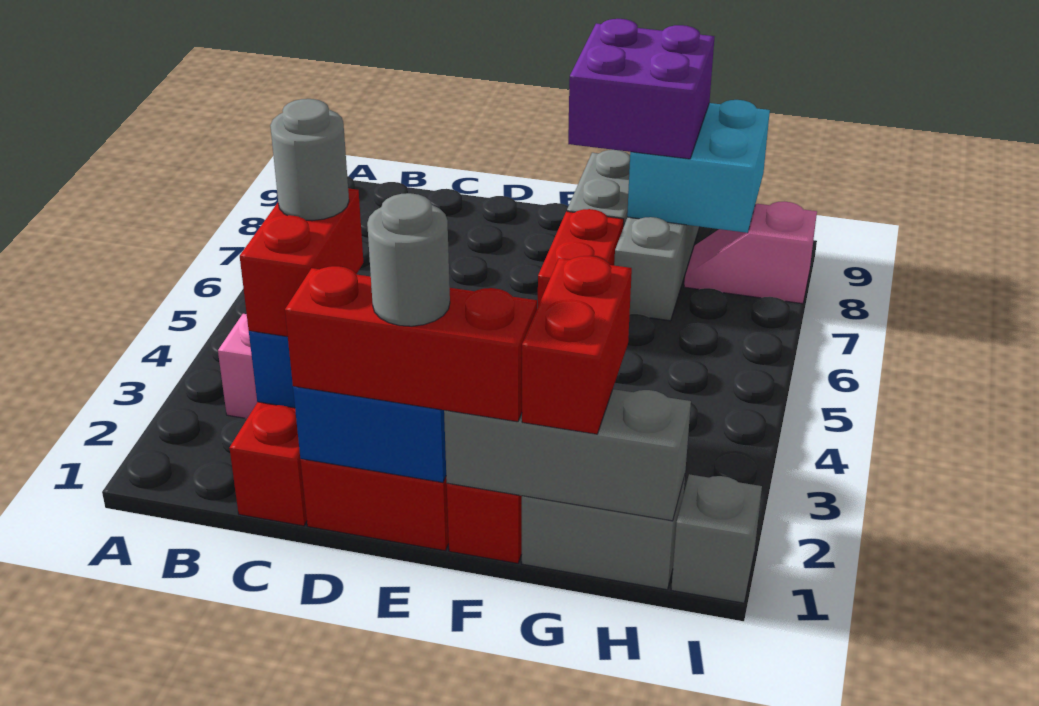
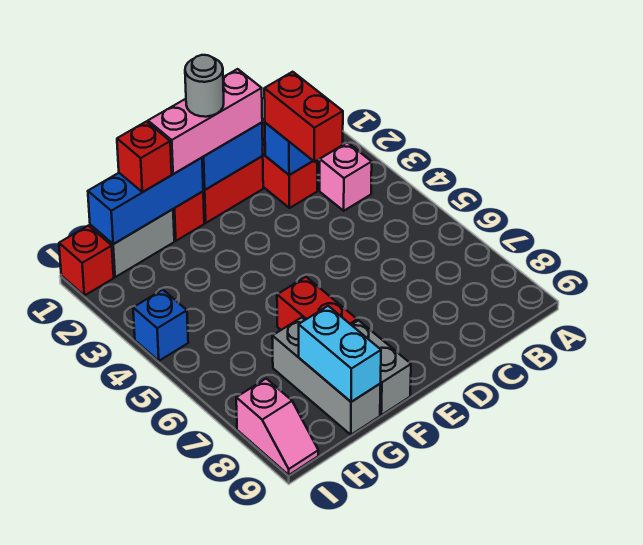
grey round brick C3 level 4 -> none
red brick D1:F1 level 3 -> pink brick D1:F1 level 3
grey brick F1:H1 level 2 -> blue brick F1:H1 level 2
purple brick F8:G9 level 3 -> none
red brick G1:G2 level 3 -> red brick G1 level 3
cyan brick G8:H9 level 2 -> cyan brick G8:G9 level 2
pink slope H8:I8 level 1 top I -> pink slope I8:I9 level 1 top 8
grey brick I1 level 1 -> red brick I1 level 1
none -> blue brick I4 level 1

